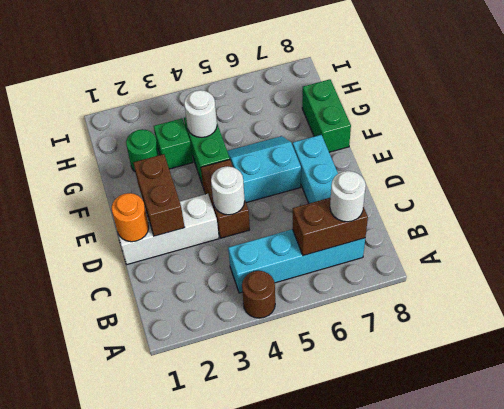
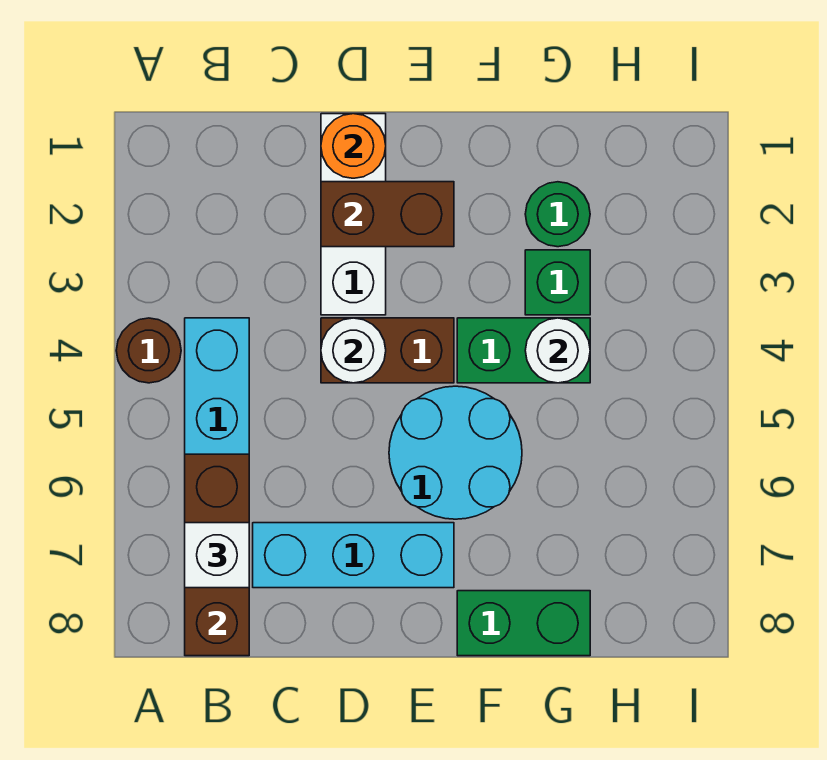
brown brick B6:B7 level 2 -> brown brick B6:B8 level 2
white round brick B7 level 3 -> white brick B7 level 3
cyan slope E5:F6 level 1 top E -> cyan round brick E5:F6 level 1

